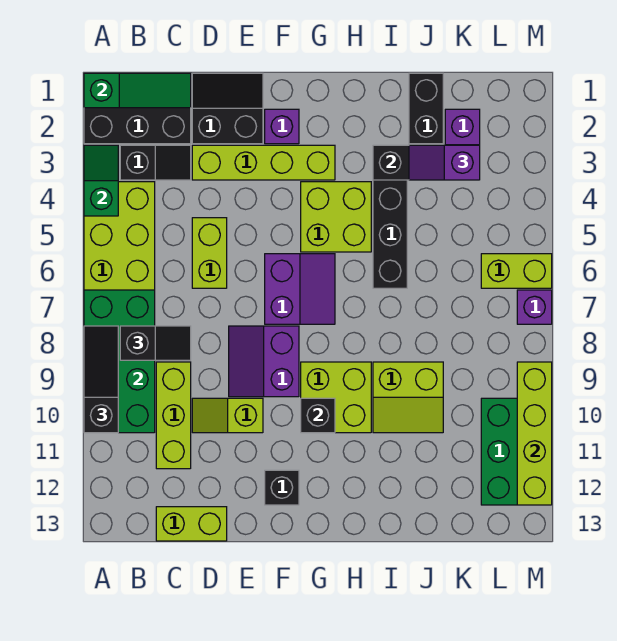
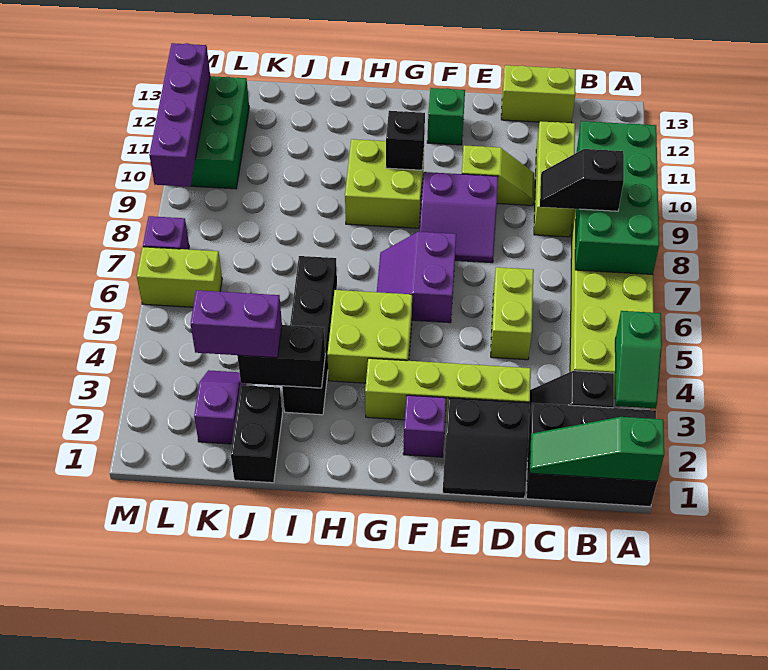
black slope A8:A10 level 3 top 10 -> none
purple slope E8:F9 level 1 top F -> purple slope E8:F9 level 1 top 9
black brick F12 level 1 -> green brick F12 level 1
lime slope I9:J10 level 1 top 9 -> none
purple slope J3:K3 level 3 top K -> purple brick J3:K3 level 3
lime brick M9:M12 level 2 -> purple brick M9:M12 level 2

